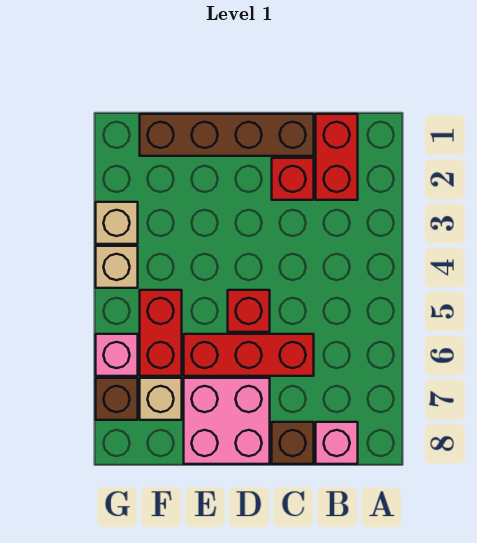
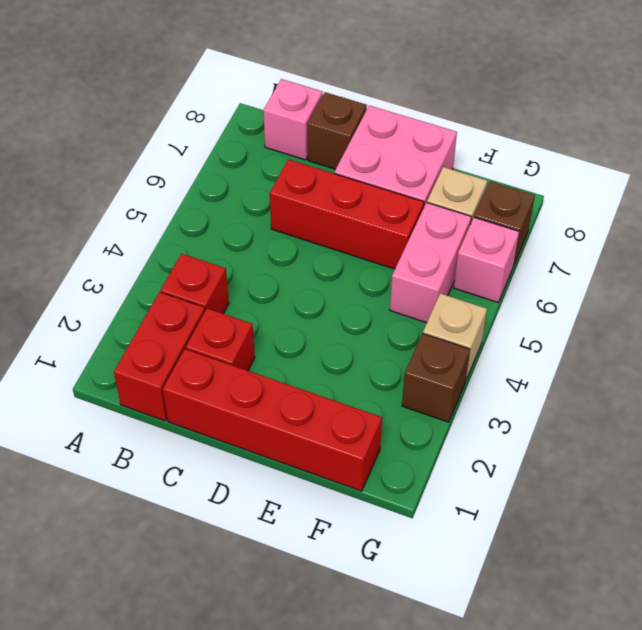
brown brick C1:F1 level 1 -> red brick C1:F1 level 1
red brick D5 level 1 -> red brick B3 level 1
red brick F5:F6 level 1 -> pink brick F5:F6 level 1
tan brick G3 level 1 -> brown brick G3 level 1

